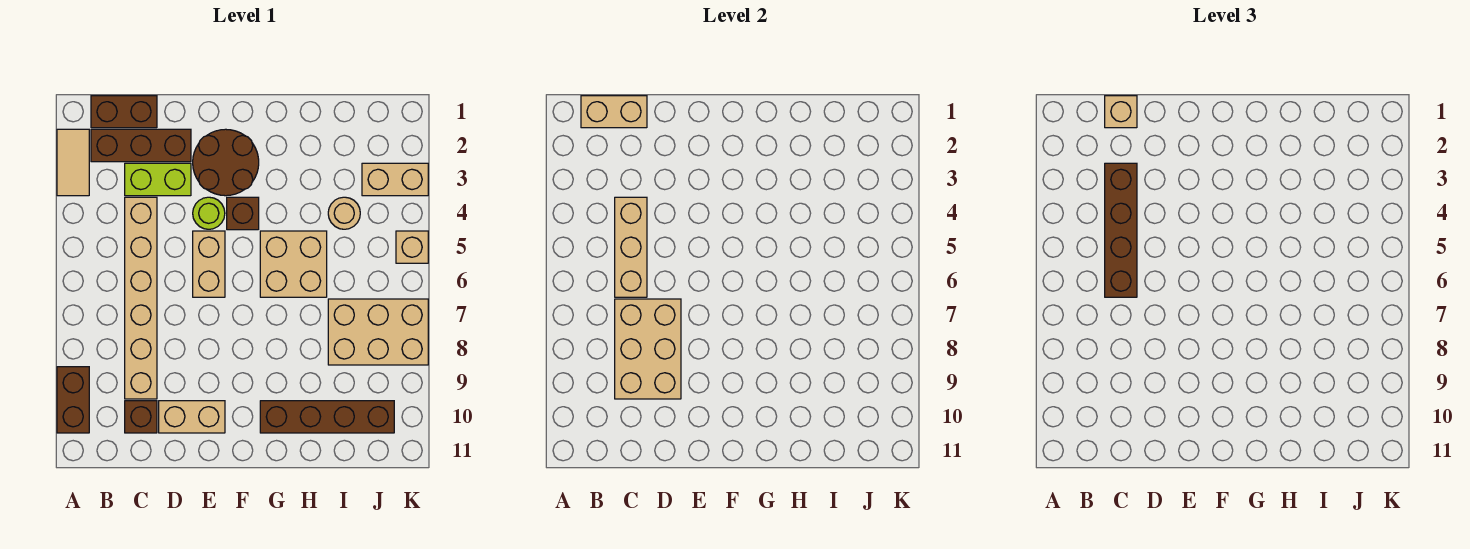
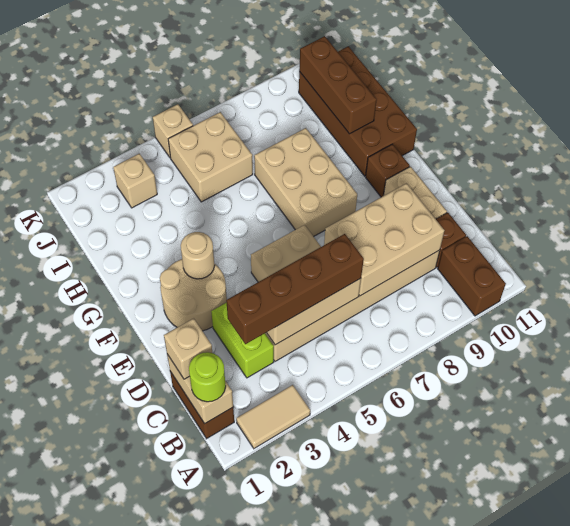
brown brick A9:A10 level 1 -> brown brick A10:B10 level 1
brown brick B2:D2 level 1 -> brown brick H10:J10 level 2
brown round brick E2:F3 level 1 -> tan round brick E2:F3 level 1
lime round brick E4 level 1 -> lime round brick B1 level 3
brown brick F4 level 1 -> brown brick F10 level 1
tan brick G5:H6 level 1 -> tan brick I5:J6 level 1
brown brick G10:J10 level 1 -> brown brick G10:J11 level 1
tan round brick I4 level 1 -> tan round brick F3 level 2
tan brick I7:K8 level 1 -> tan brick F7:H8 level 1
tan brick J3:K3 level 1 -> tan brick J3 level 1

